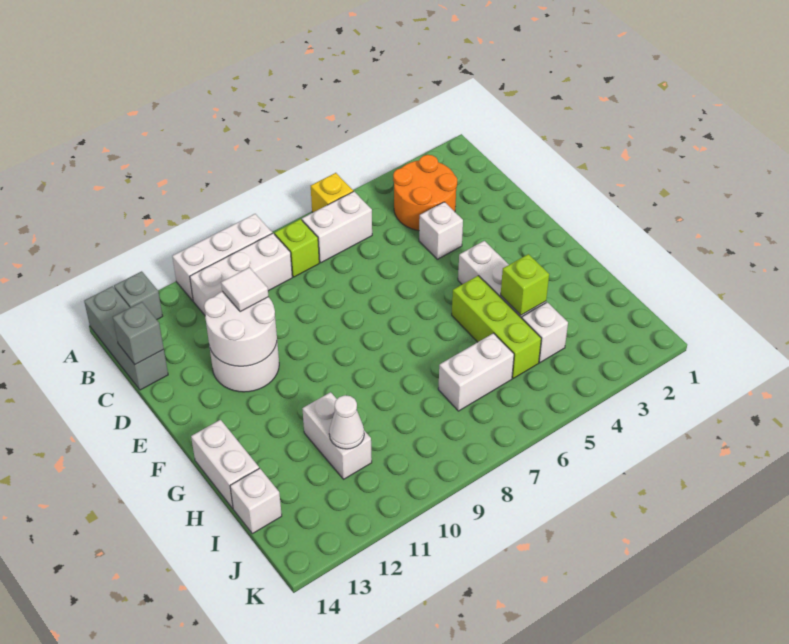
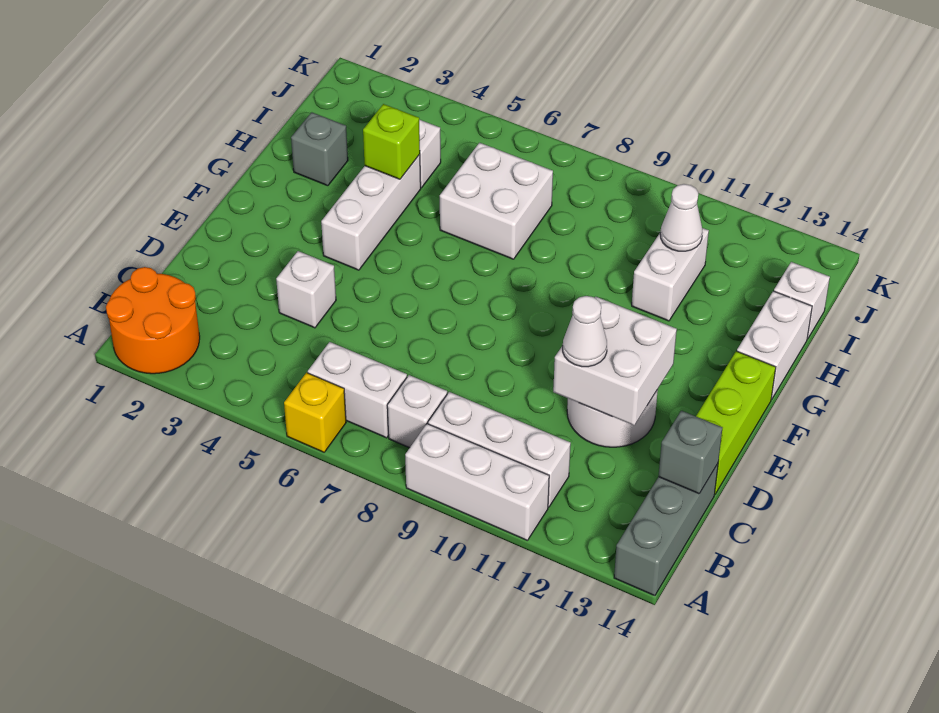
grey brick A13 level 1 -> grey brick H2 level 1
orange round brick B3:C4 level 1 -> orange round brick A1:B2 level 1
lime brick B8 level 1 -> white brick B8 level 1
white round brick D11:E12 level 2 -> white brick D11:E12 level 2
white tile D11 level 3 -> white cone D11 level 3
lime brick G5:I5 level 1 -> lime brick D14:F14 level 1
white brick I6:I7 level 1 -> white brick H6:I7 level 1

